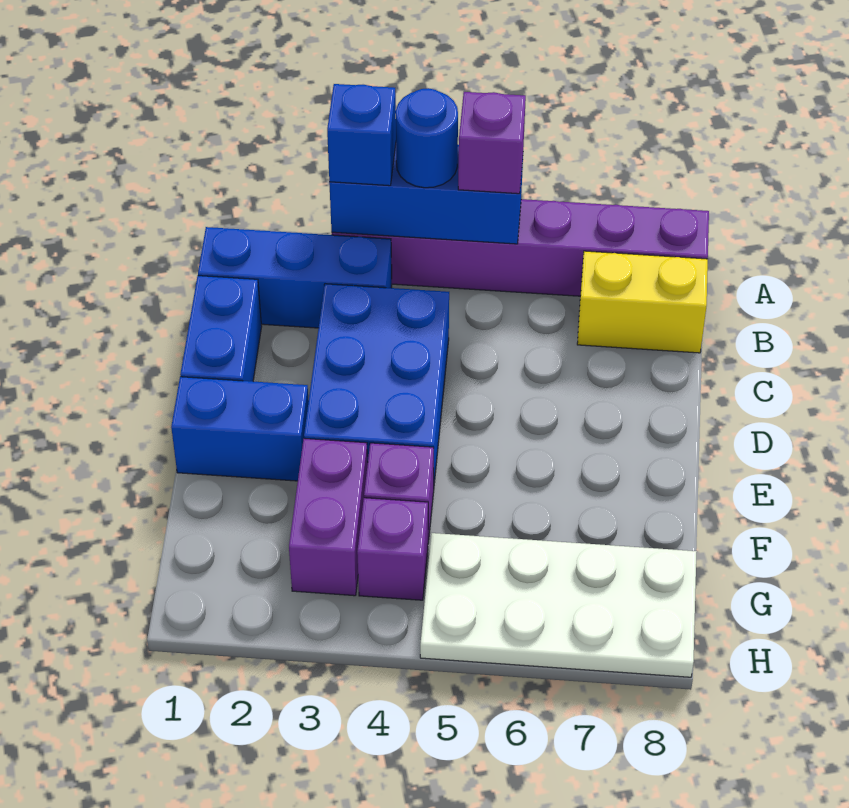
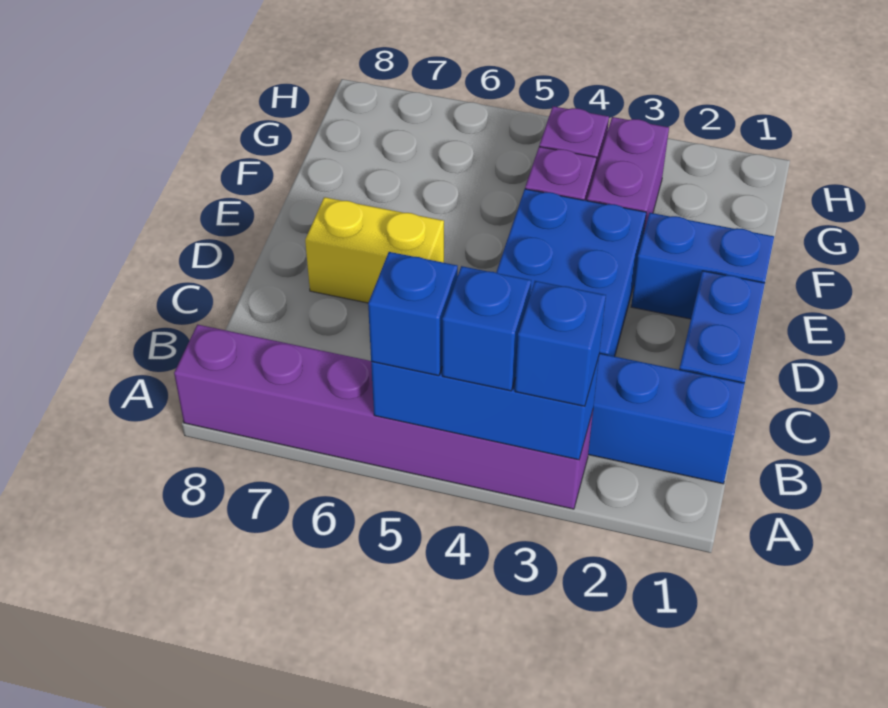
blue round brick A4 level 3 -> blue brick A4 level 3
purple brick A5 level 3 -> blue brick A5 level 3
yellow brick B7:B8 level 1 -> yellow brick D6:D7 level 1
white plate G5:H8 level 1 -> none

